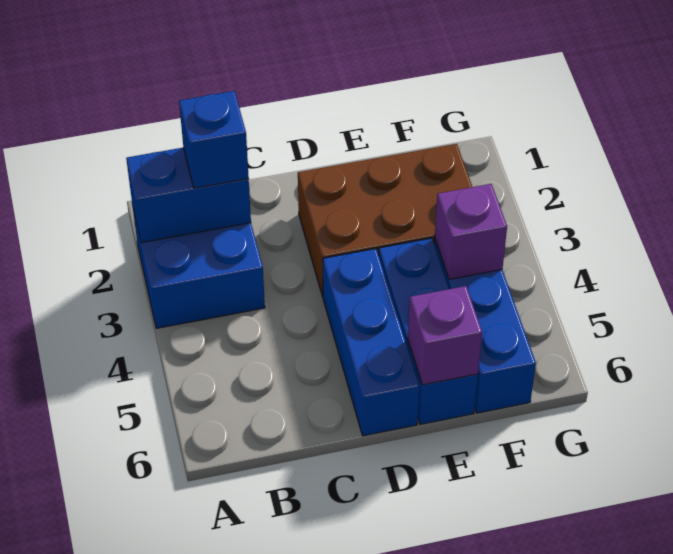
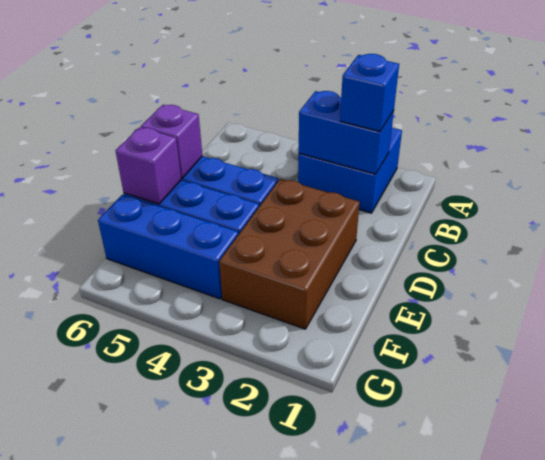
blue brick A2:B2 level 2 -> blue brick B2:B3 level 2
purple brick F4 level 2 -> purple brick D6 level 2

